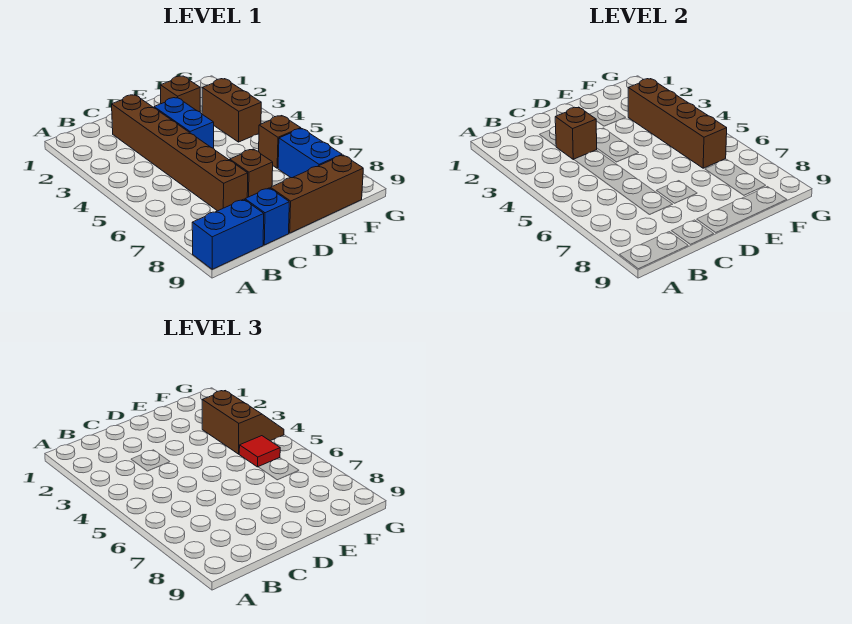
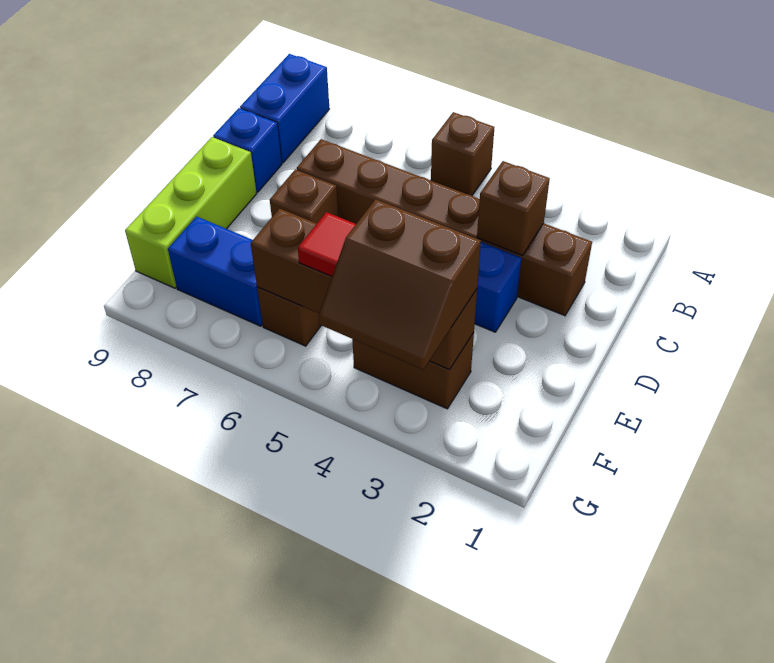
brown brick D9:F9 level 1 -> lime brick D9:F9 level 1
brown brick E2 level 1 -> brown brick A5 level 1

